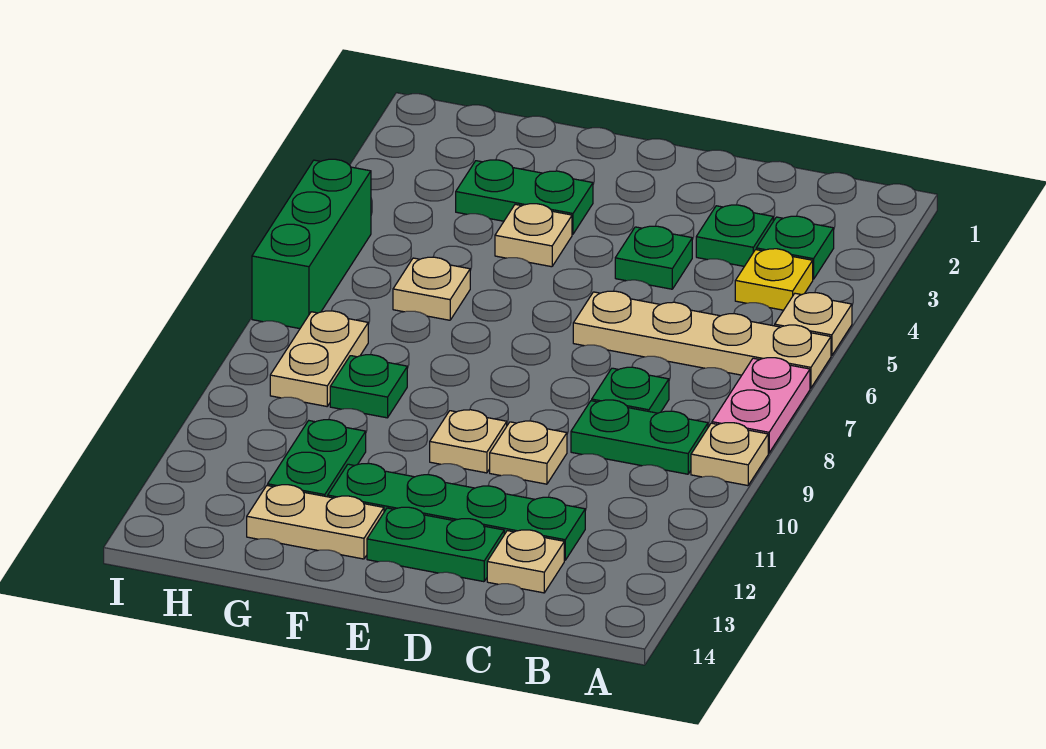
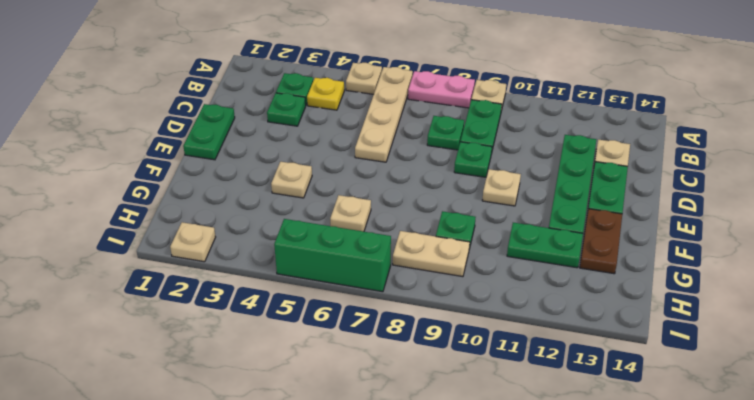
green plate D4 level 1 -> green plate D9 level 1
tan plate D10 level 1 -> tan plate I2 level 1
green plate F3:G3 level 1 -> green plate D1:E1 level 1
tan plate F13:G13 level 1 -> brown plate F13:G13 level 1

